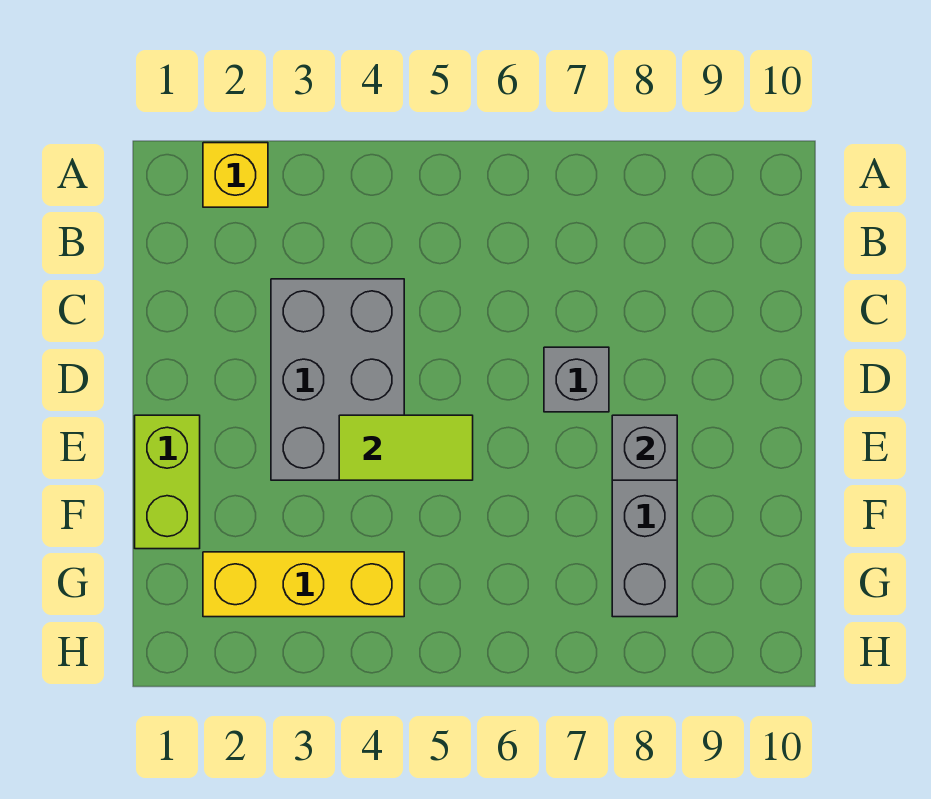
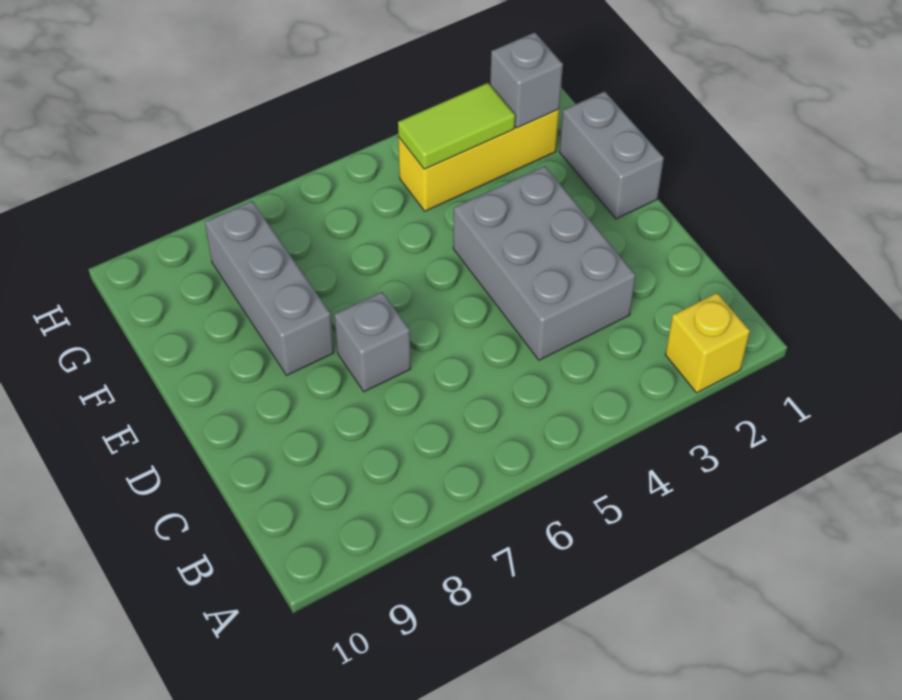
lime brick E1:F1 level 1 -> grey brick E1:F1 level 1
lime tile E4:E5 level 2 -> lime tile G3:G4 level 2
grey brick E8 level 2 -> grey brick G2 level 2

